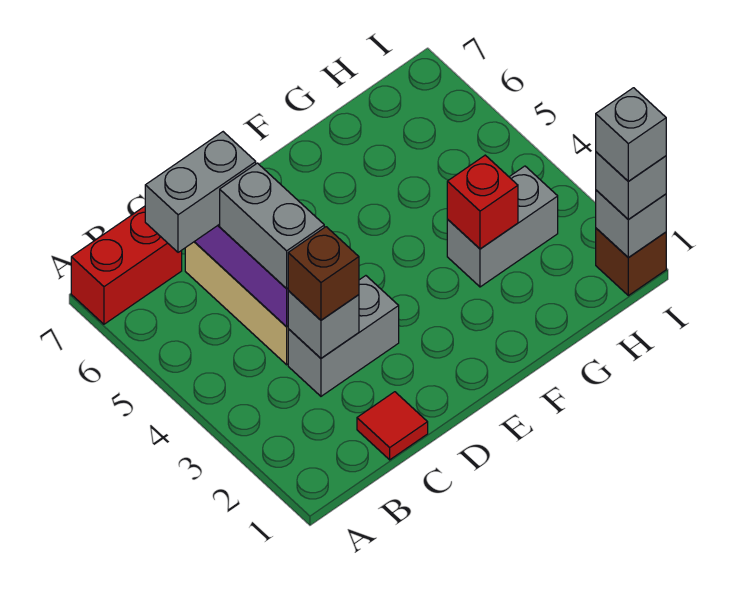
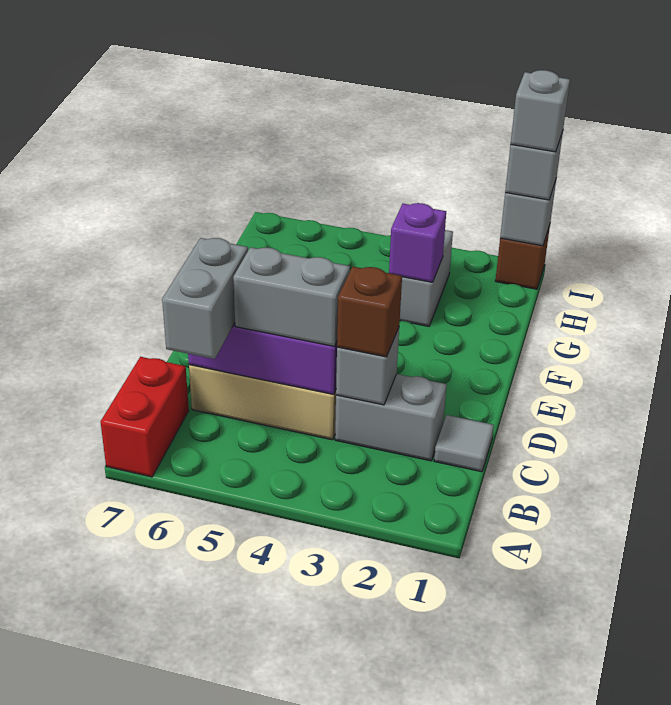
red tile C1 level 1 -> grey tile C1 level 1
grey brick C3:D3 level 1 -> grey brick C2:C3 level 1
red brick G3 level 2 -> purple brick G3 level 2

